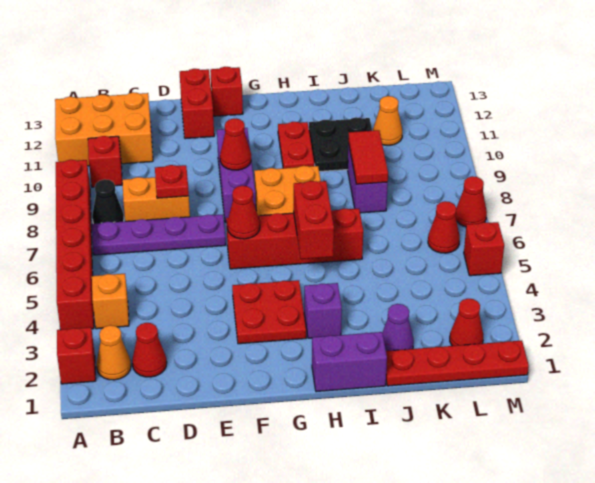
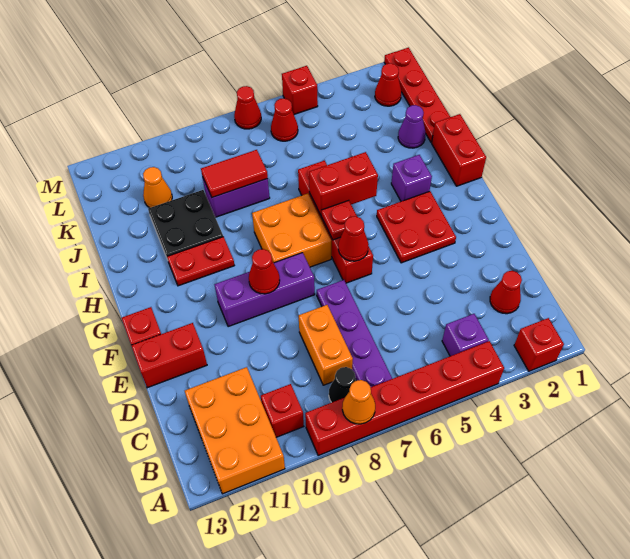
orange cone B2 level 1 -> orange cone A8 level 2
orange brick B4 level 1 -> purple brick B4 level 1
red plate D8 level 2 -> red plate G6 level 2
purple brick H1:I1 level 1 -> red brick H1:I1 level 1

